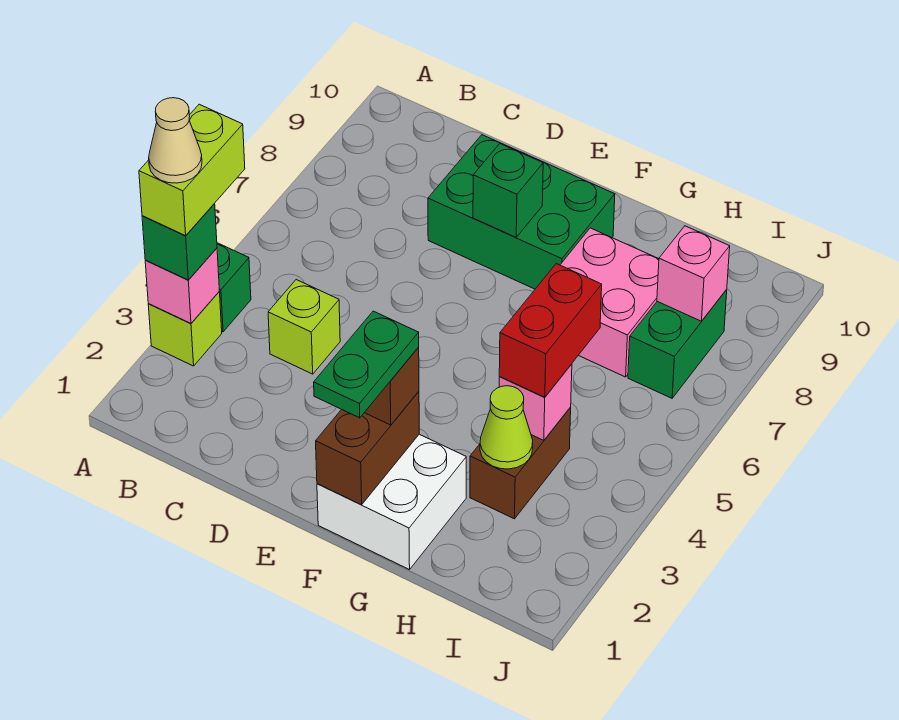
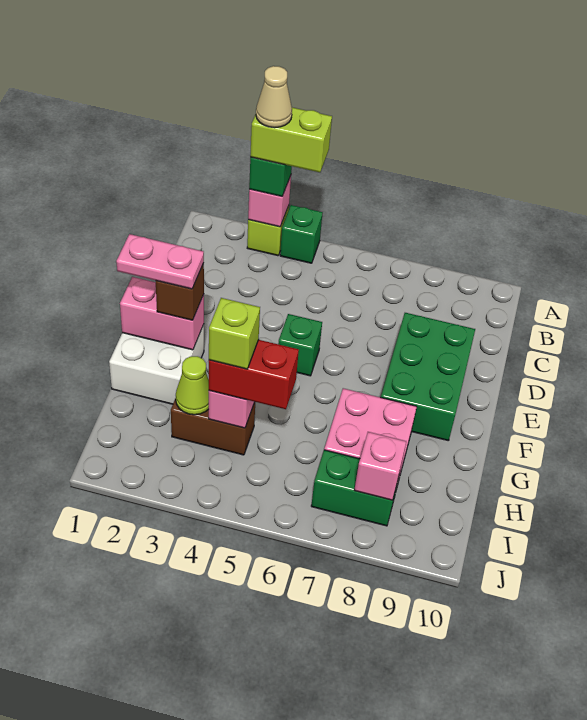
lime brick C4 level 1 -> lime brick H4 level 4
green brick E8 level 2 -> green brick E5 level 1
brown brick F1:F2 level 2 -> pink brick F1:F2 level 2
green plate F1:F2 level 4 -> pink plate F1:F2 level 4

